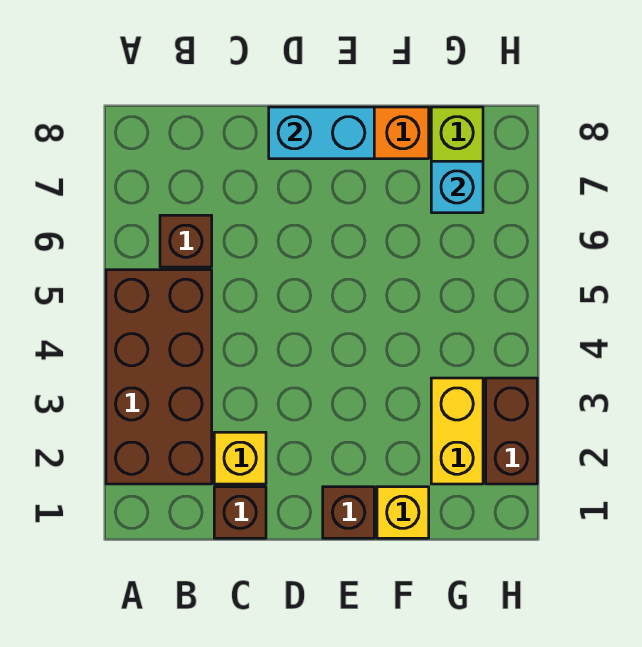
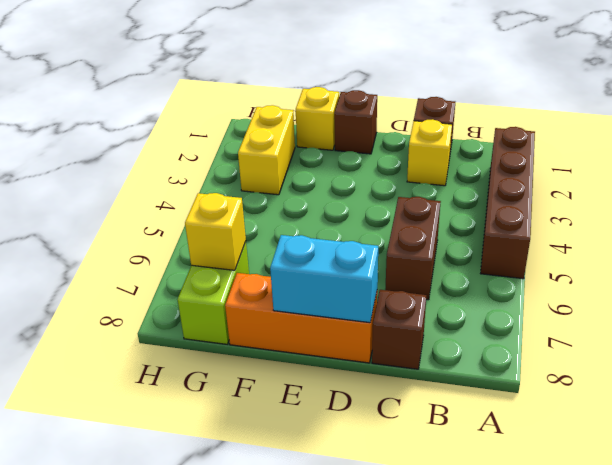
brown brick A2:B5 level 1 -> brown brick A2:A5 level 1
brown brick B6 level 1 -> brown brick C8 level 1
cyan brick G7 level 2 -> yellow brick G7 level 2
brown brick H2:H3 level 1 -> brown brick C5:C6 level 1

